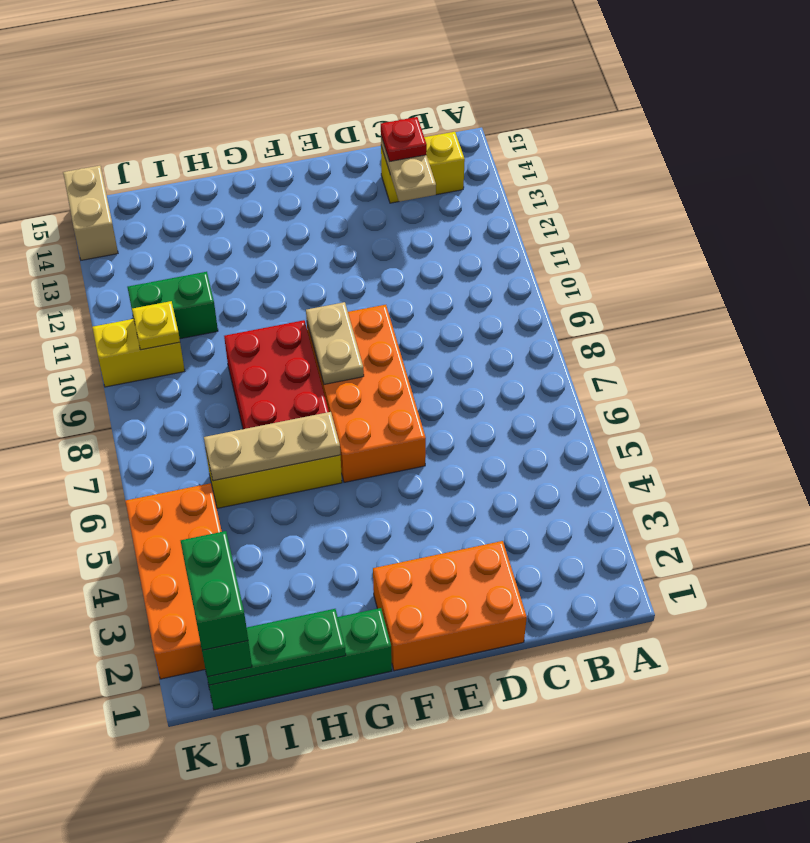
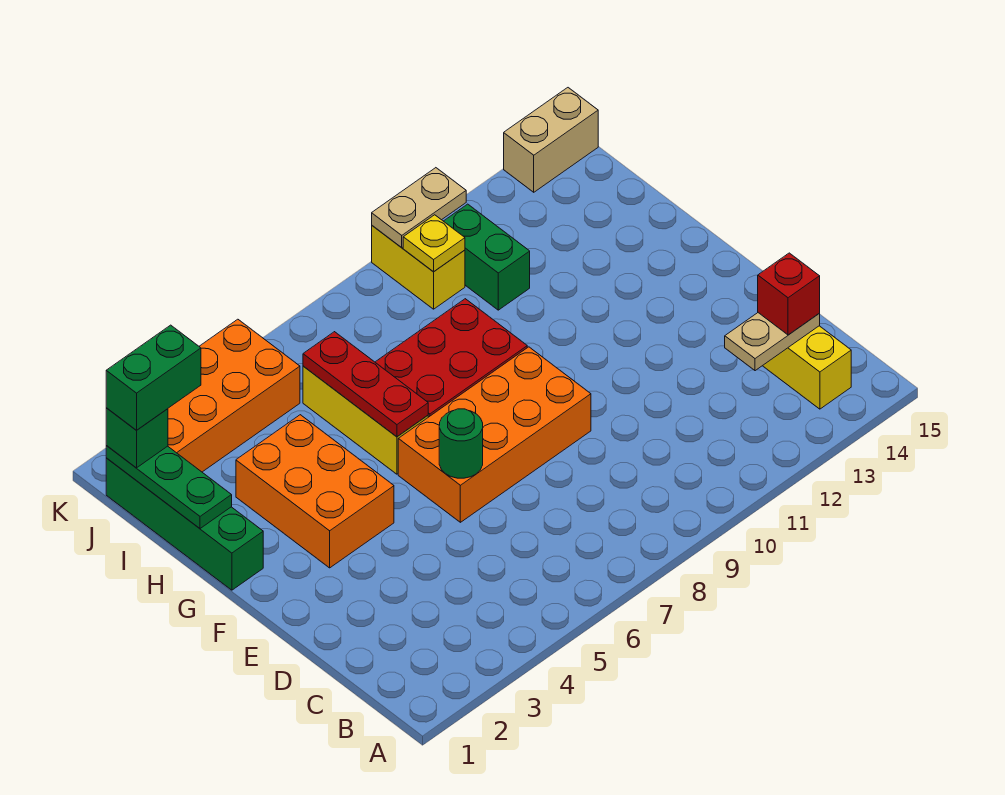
red plate C14 level 3 -> red brick C14 level 3
orange brick D1:F2 level 1 -> orange brick F3:H4 level 1
none -> green round brick E6 level 2
tan plate F8:F9 level 2 -> tan plate K10:K11 level 2
tan plate G6:I6 level 2 -> red plate G6:I6 level 2

